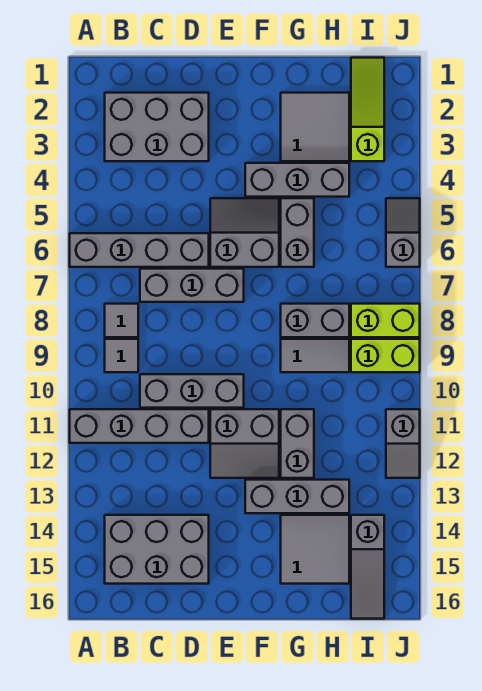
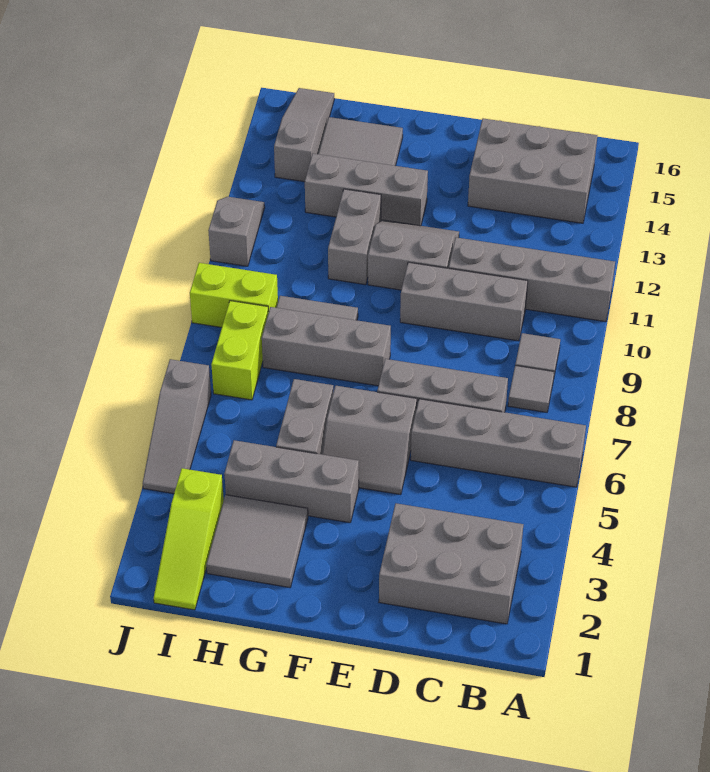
grey brick G8:H8 level 1 -> grey brick F8:H8 level 1
lime brick I8:J8 level 1 -> lime brick I7:I8 level 1
grey slope J5:J6 level 1 top 6 -> grey slope J4:J6 level 1 top 6

